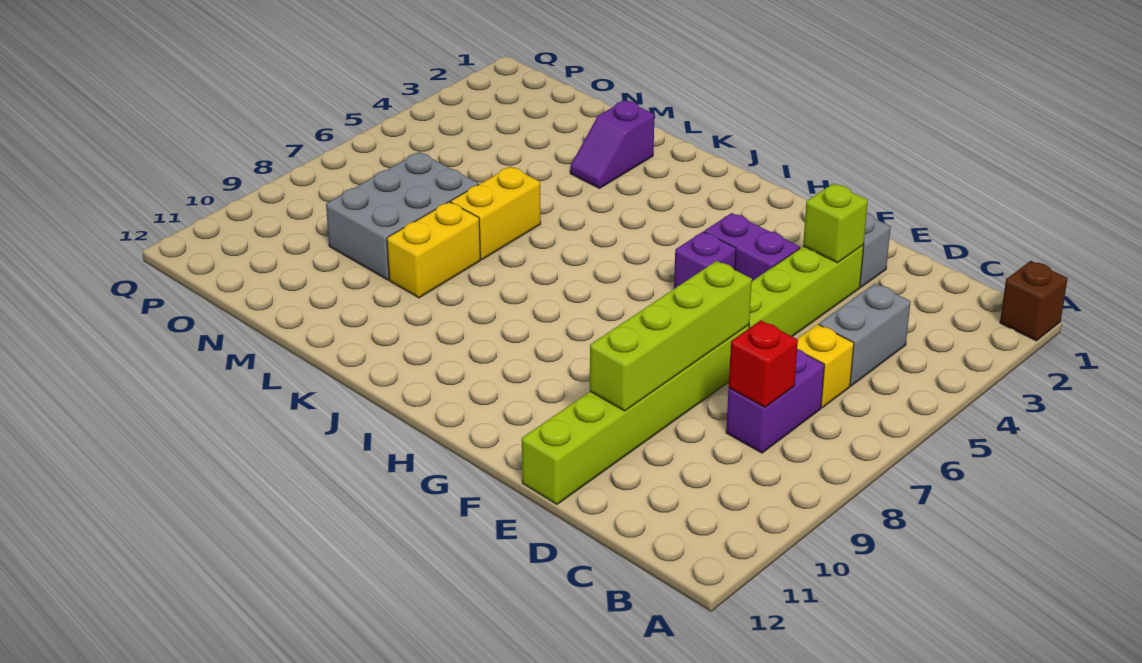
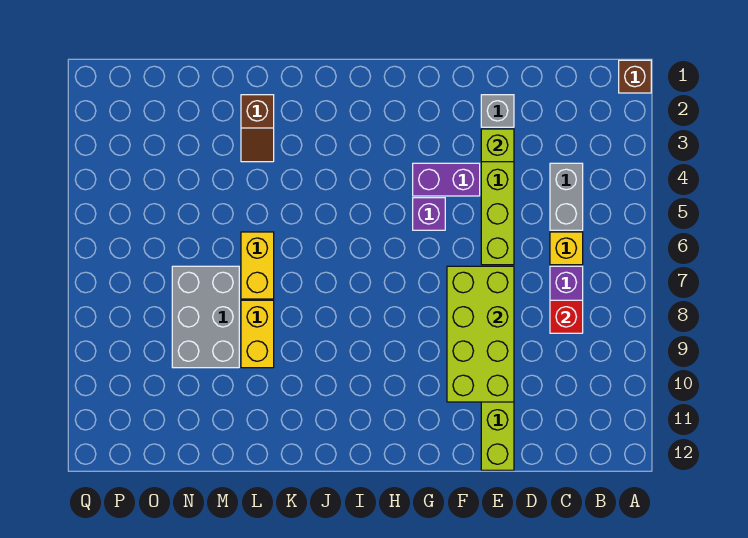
lime brick E7:E10 level 2 -> lime brick E7:F10 level 2
purple slope L2:L3 level 1 top 2 -> brown slope L2:L3 level 1 top 2

